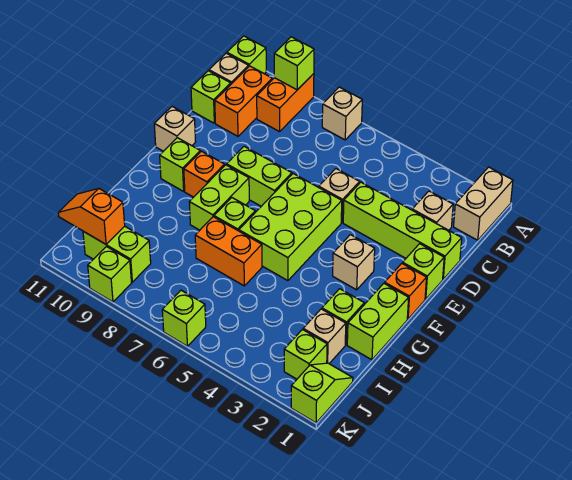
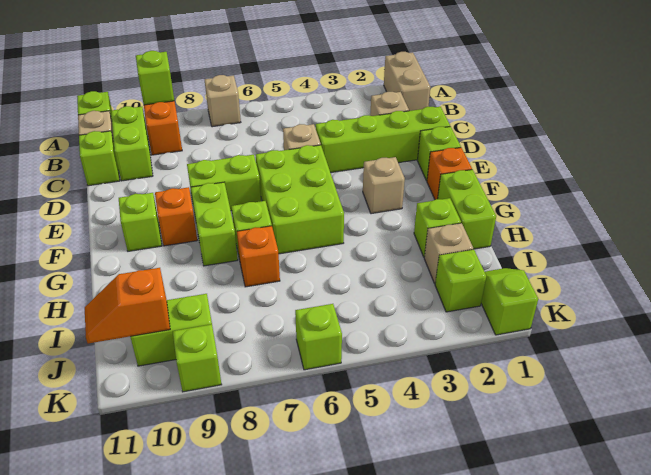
orange brick B10:C10 level 1 -> lime brick B10:C10 level 1
tan brick E11 level 1 -> none
orange brick H6:H7 level 1 -> orange brick H7 level 1

